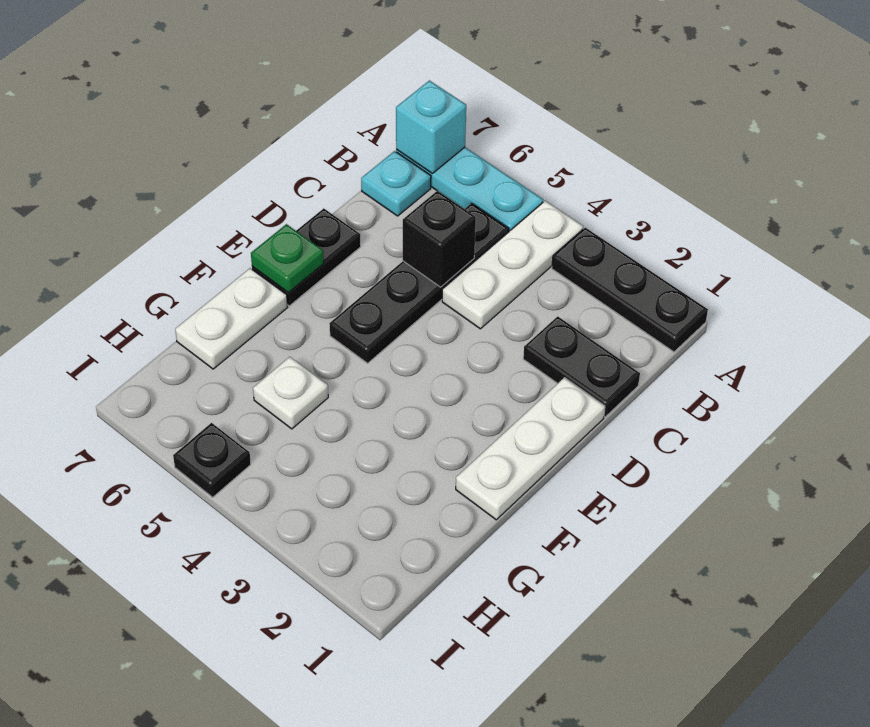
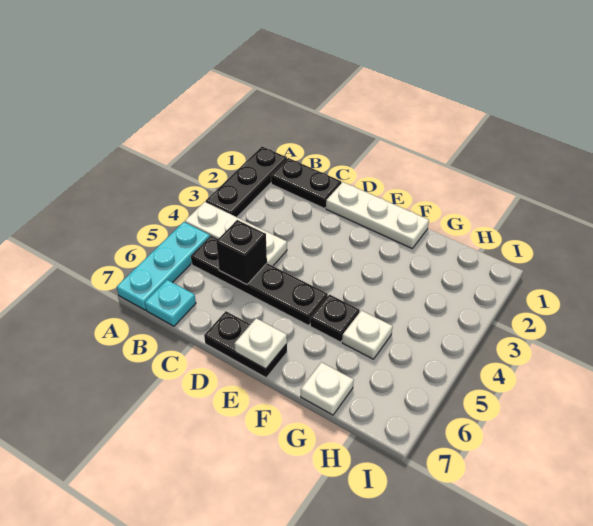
cyan brick A7 level 2 -> none
black plate C1:C2 level 1 -> black plate B1:C1 level 1
green plate E7 level 2 -> white plate E7 level 2
white plate F7:G7 level 1 -> white plate G7 level 1
black plate I5 level 1 -> black plate F5 level 1

